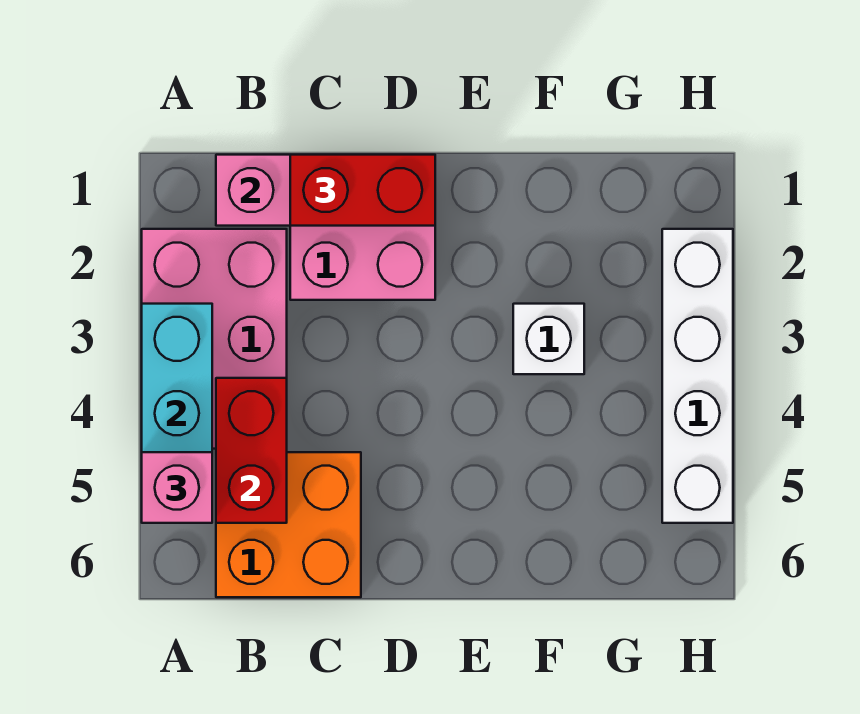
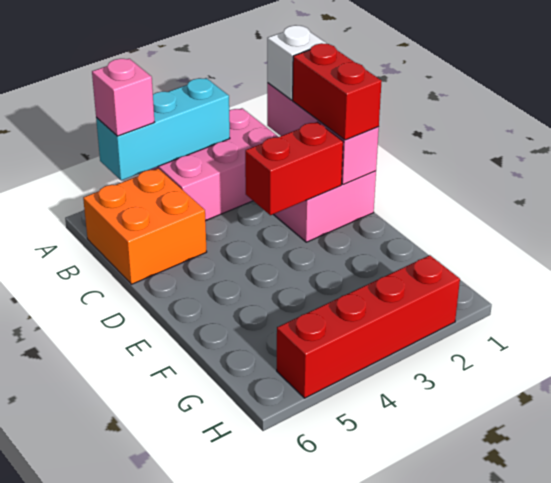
red brick B4:B5 level 2 -> red brick D2:D3 level 2
white brick F3 level 1 -> white brick B1 level 3
white brick H2:H5 level 1 -> red brick H2:H5 level 1

